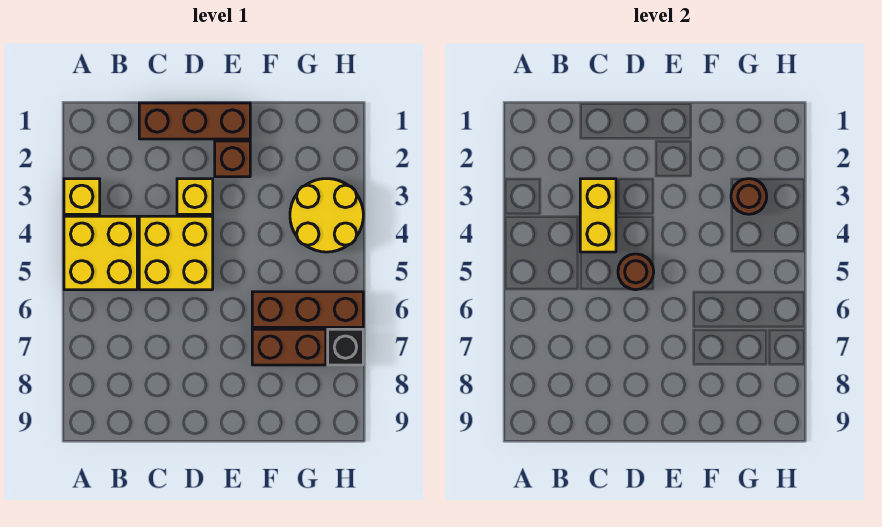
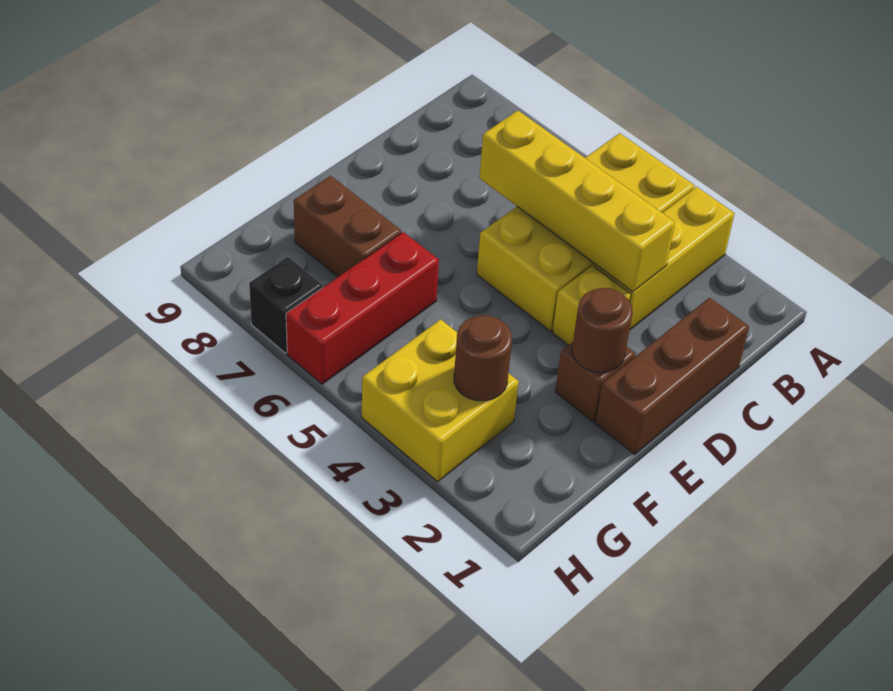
yellow brick A3 level 1 -> yellow brick A3:C3 level 1
yellow brick C3:C4 level 2 -> yellow brick C3:C6 level 2
brown round brick D5 level 2 -> brown round brick E2 level 2
brown brick F6:H6 level 1 -> red brick F6:H6 level 1
brown brick F7:G7 level 1 -> brown brick F7:F8 level 1
yellow round brick G3:H4 level 1 -> yellow brick G3:H4 level 1

